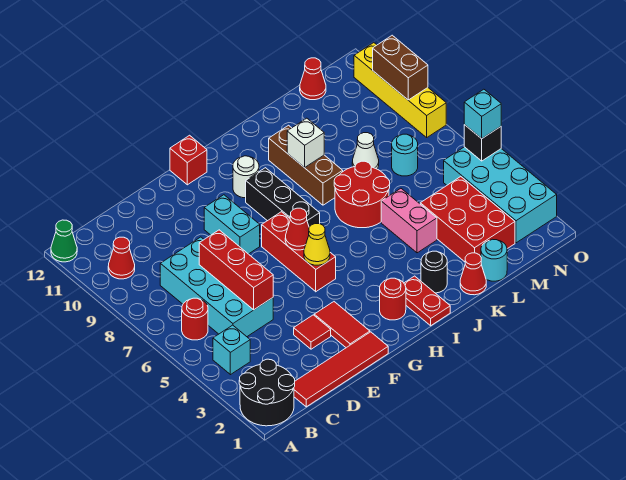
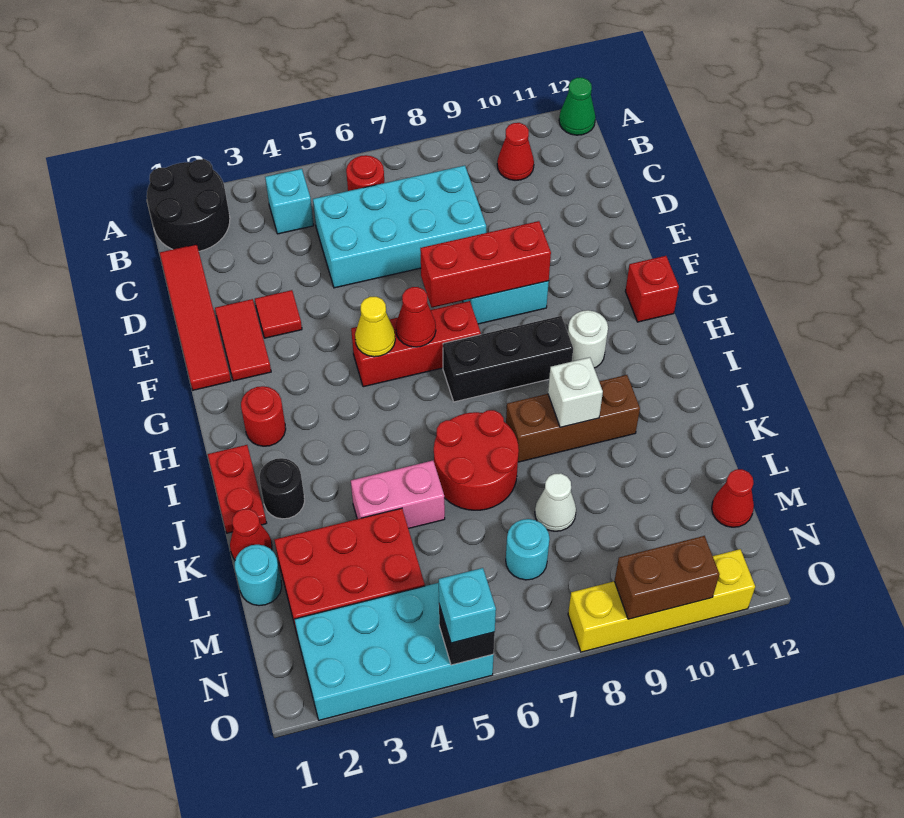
red brick D5:D7 level 2 -> red brick F7:F9 level 2
red tile F2:F3 level 1 -> red tile E2:F2 level 1
red plate I1:I2 level 1 -> red plate I1:J1 level 1

